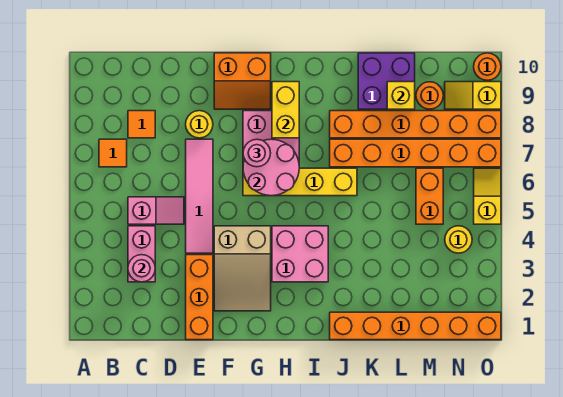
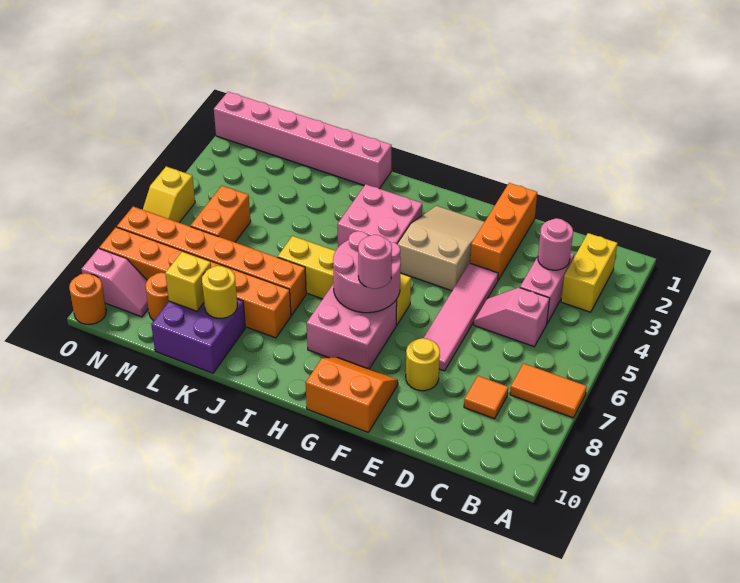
orange tile B7 level 1 -> orange tile A7:B7 level 1
yellow brick H8:H9 level 2 -> yellow brick B2:B3 level 1
orange brick J1:O1 level 1 -> pink brick J1:O1 level 1
yellow round brick N4 level 1 -> yellow round brick K9 level 2
yellow slope N9:O9 level 1 top O -> pink slope N9:O9 level 1 top O

